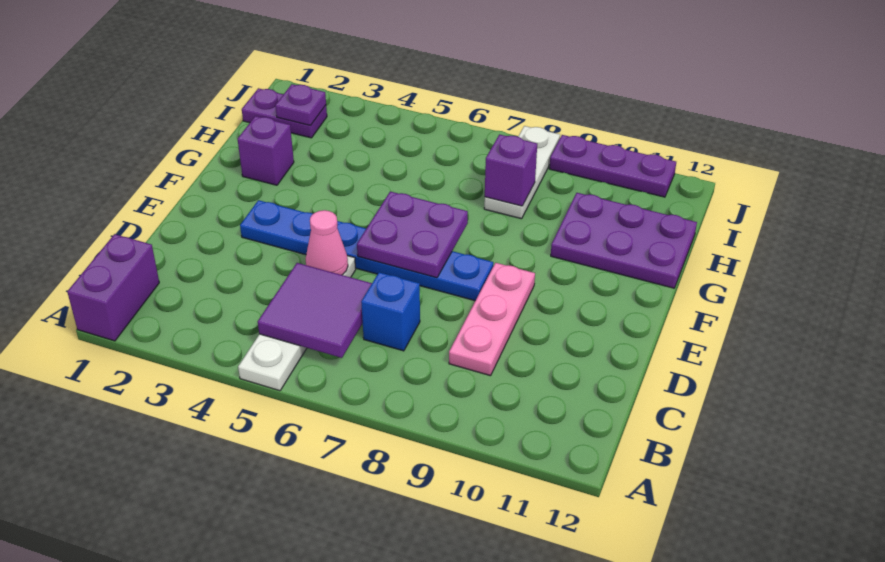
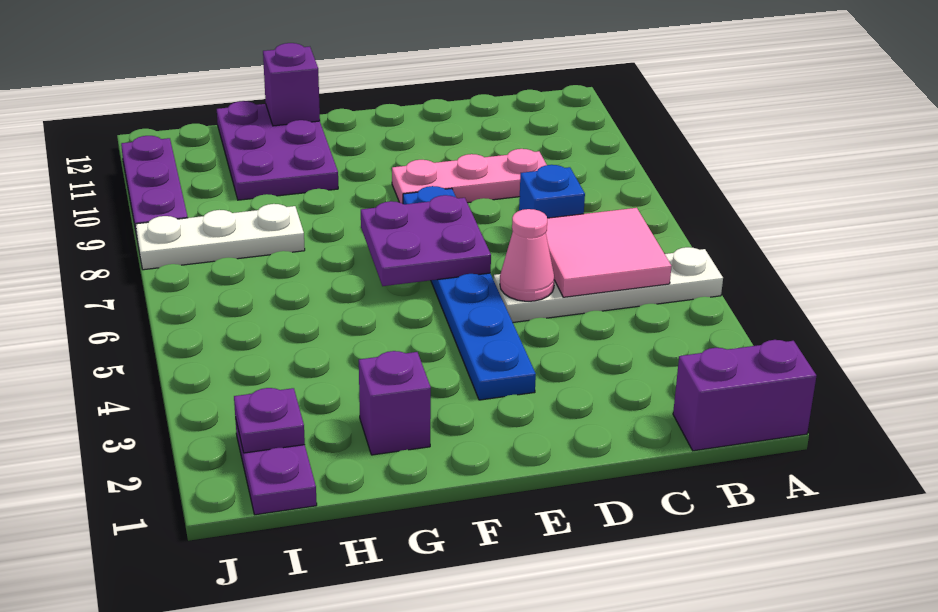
purple tile B5:C6 level 2 -> pink tile B5:C6 level 2
purple brick H8 level 2 -> purple brick G12 level 2

